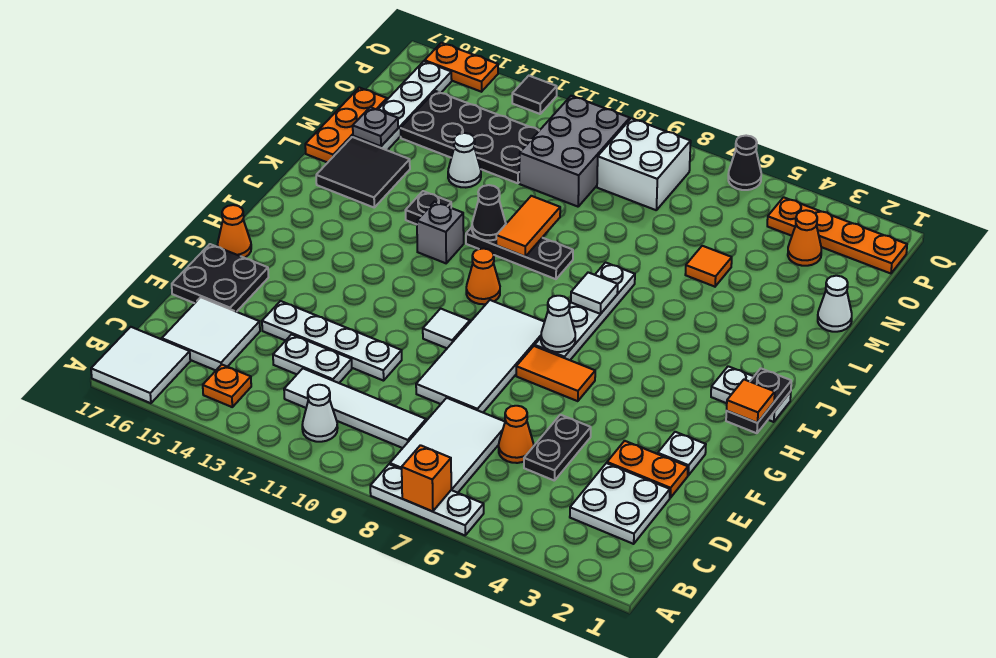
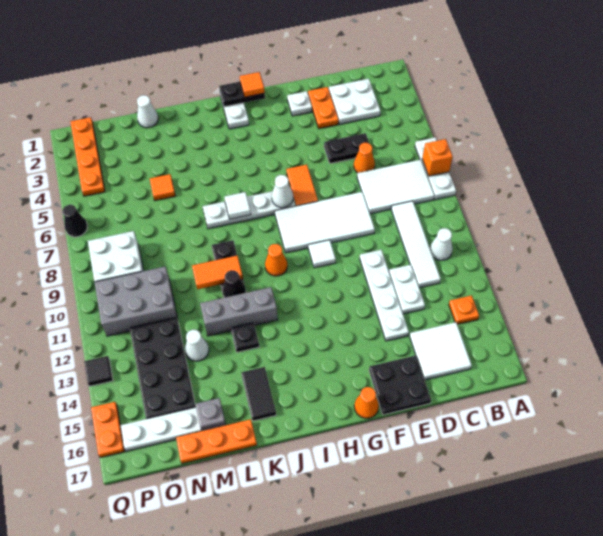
white tile A16:B17 level 1 -> none
grey brick J12 level 1 -> grey brick J12:L12 level 1
black tile K15:L16 level 1 -> black tile K15:K16 level 1
orange cone O3 level 1 -> none

